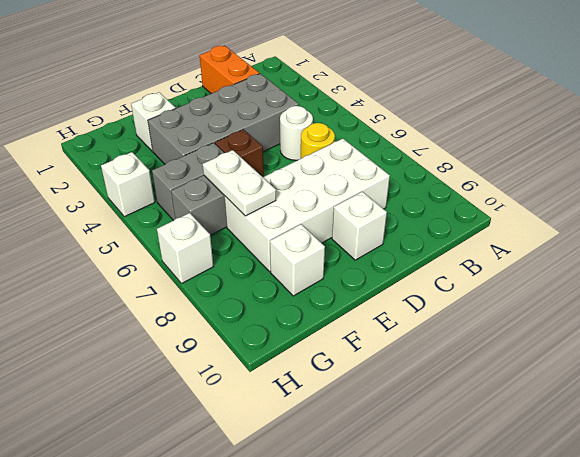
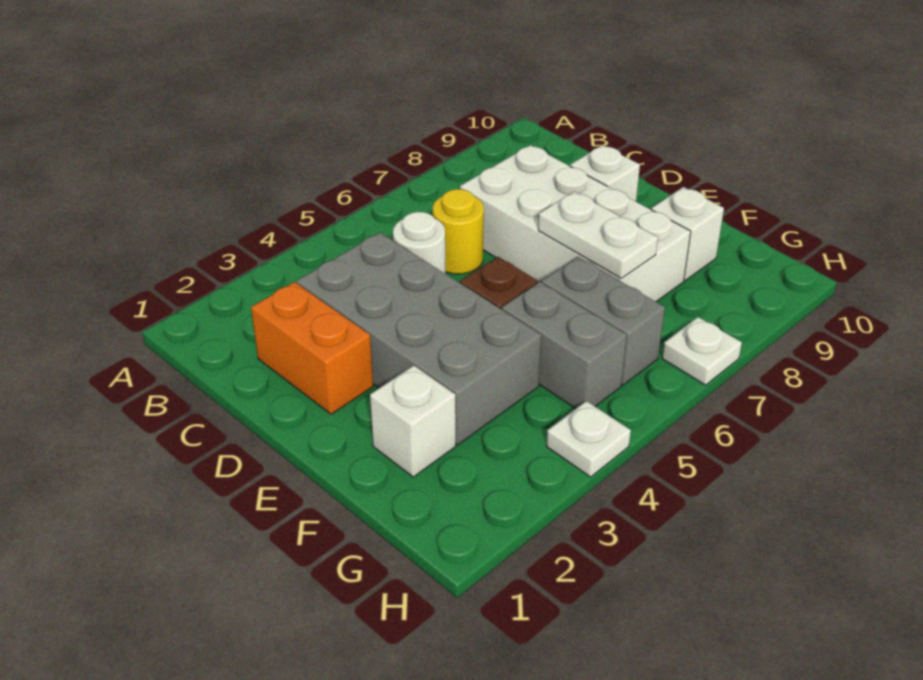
orange brick C1:C2 level 1 -> orange brick C2:D2 level 1
white plate F6:F7 level 2 -> white plate E7:F7 level 2
white brick H4 level 1 -> white plate H4 level 1
white brick H7 level 1 -> white plate H7 level 1

